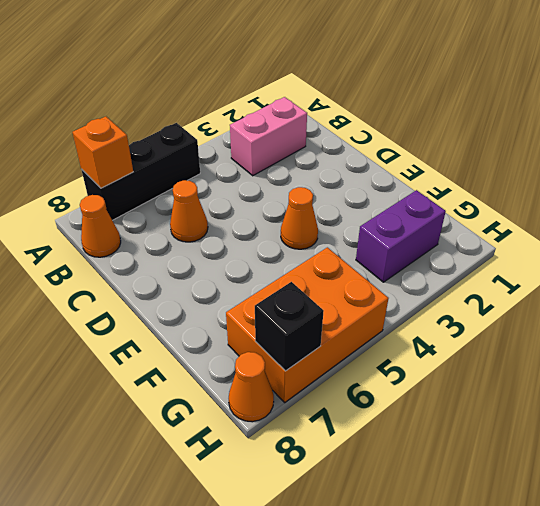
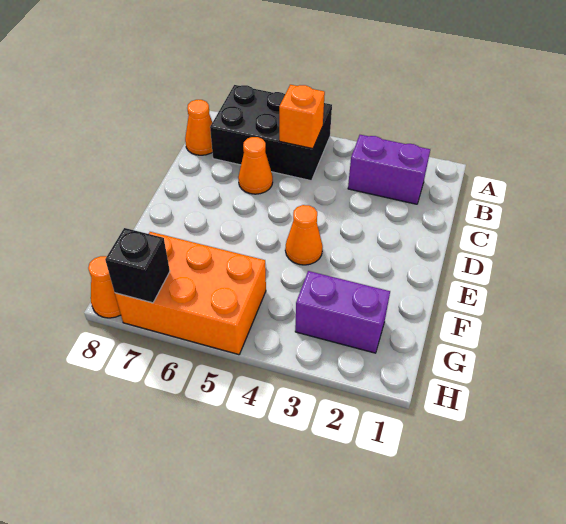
black brick A5:A7 level 1 -> black brick A5:B7 level 1
orange brick A7 level 2 -> orange brick B5 level 2
pink brick B2:B3 level 1 -> purple brick B2:B3 level 1

